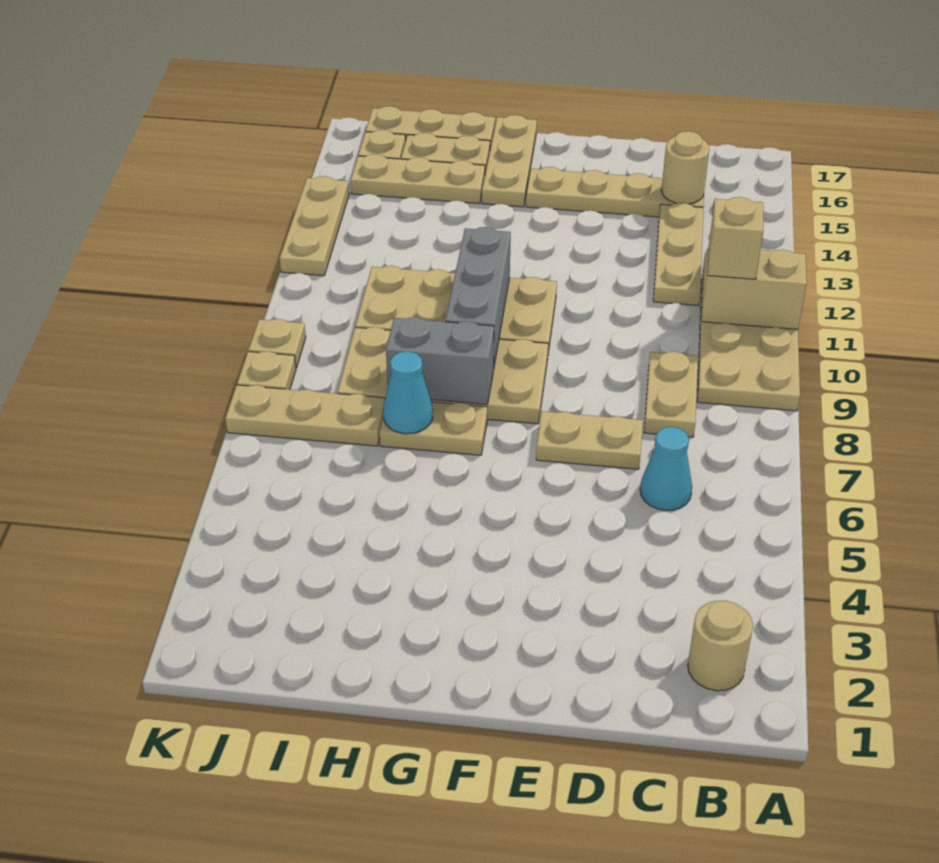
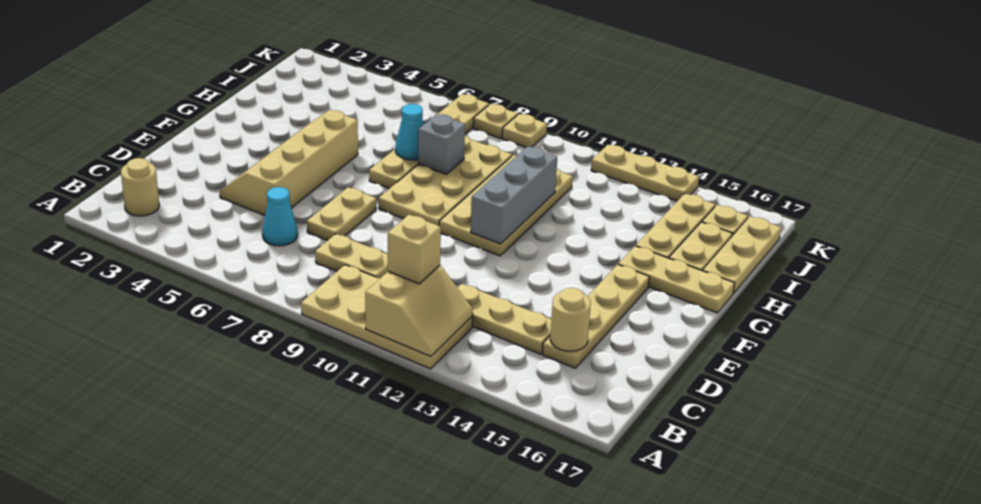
none -> tan slope D4:G5 level 1 top 5
grey brick G8:H8 level 2 -> grey brick H8 level 2
grey brick G9:G11 level 2 -> grey brick F11:H11 level 2

